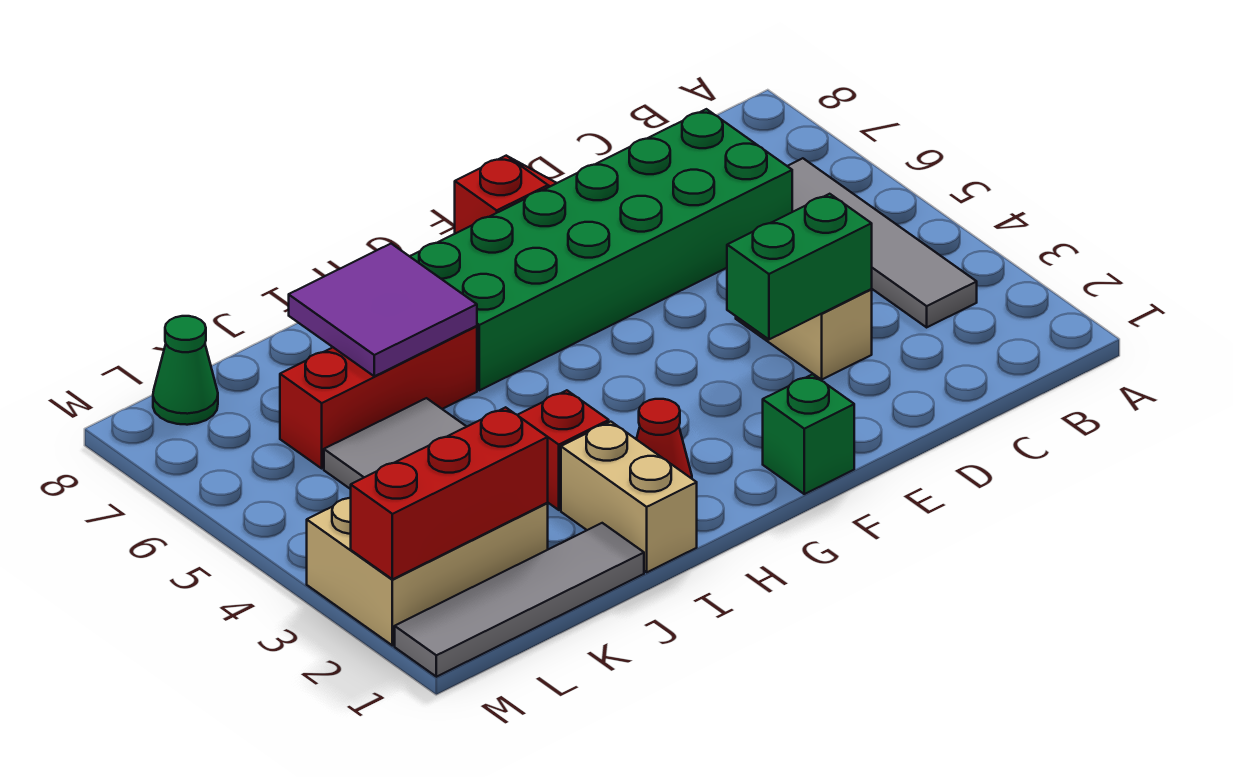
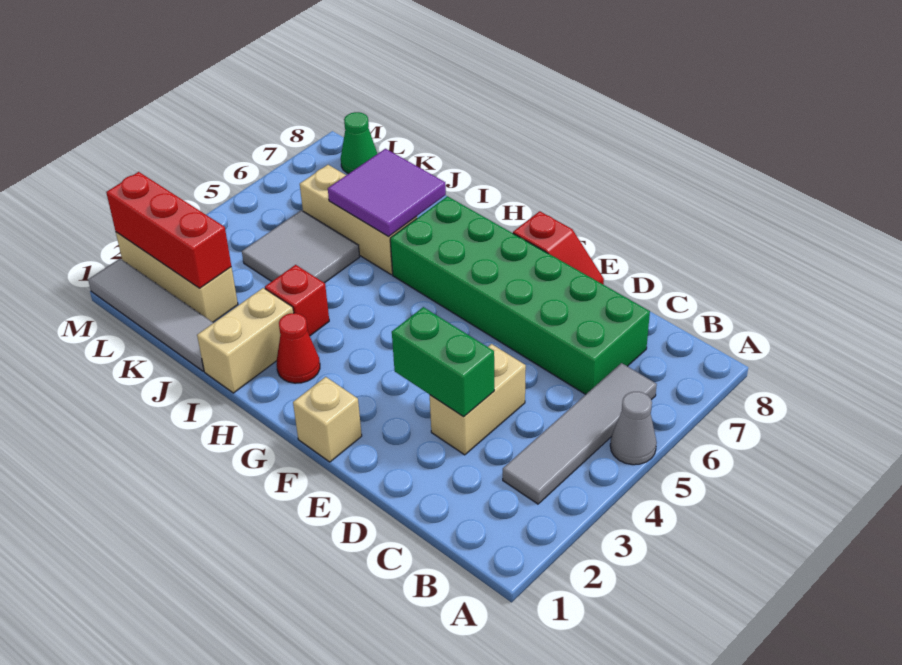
none -> grey cone A5 level 1
green brick F1 level 1 -> tan brick F1 level 1
red brick I6:K6 level 1 -> tan brick I6:K6 level 1
tan brick K2:M3 level 1 -> tan brick K2:M2 level 1

